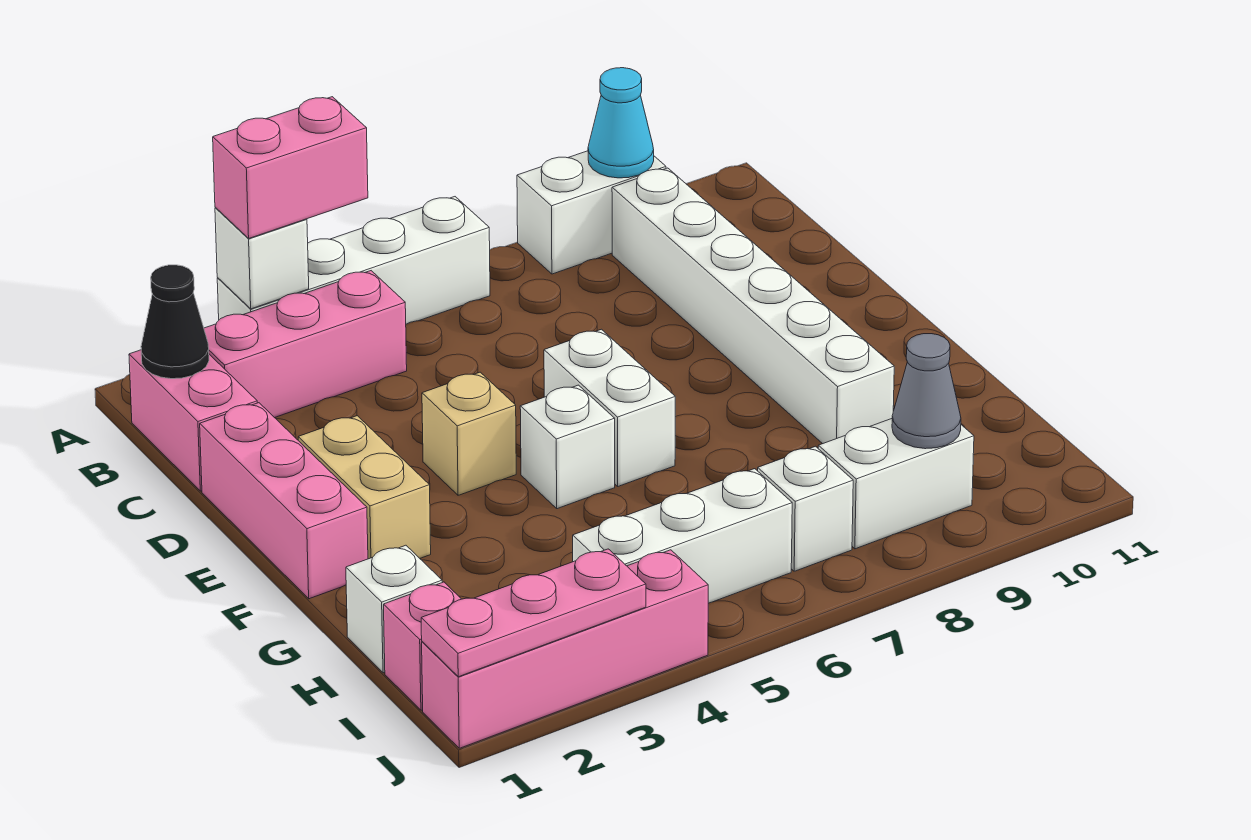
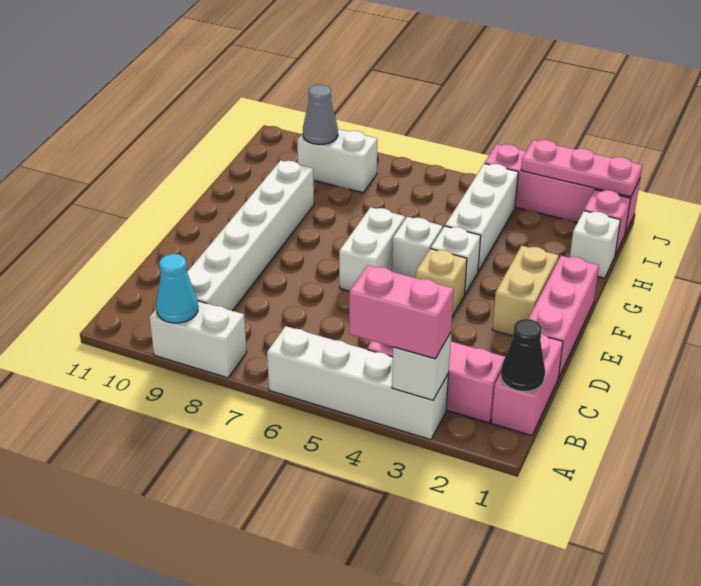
white brick I4:I6 level 1 -> white brick G4:I4 level 1
white brick I7 level 1 -> white brick F4 level 1

